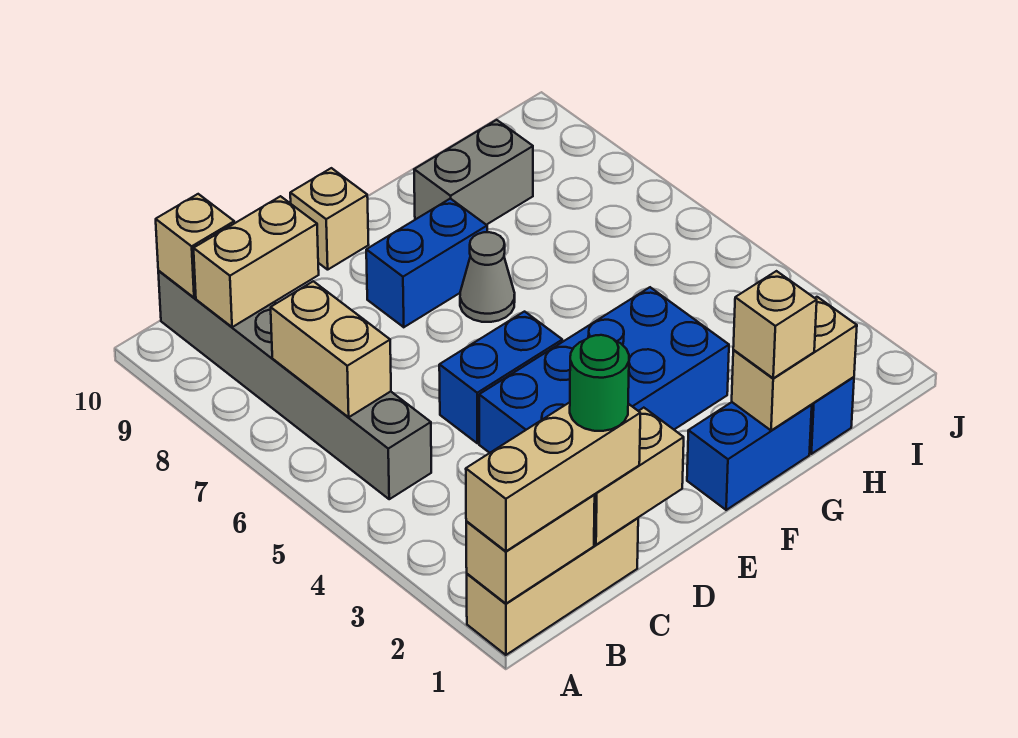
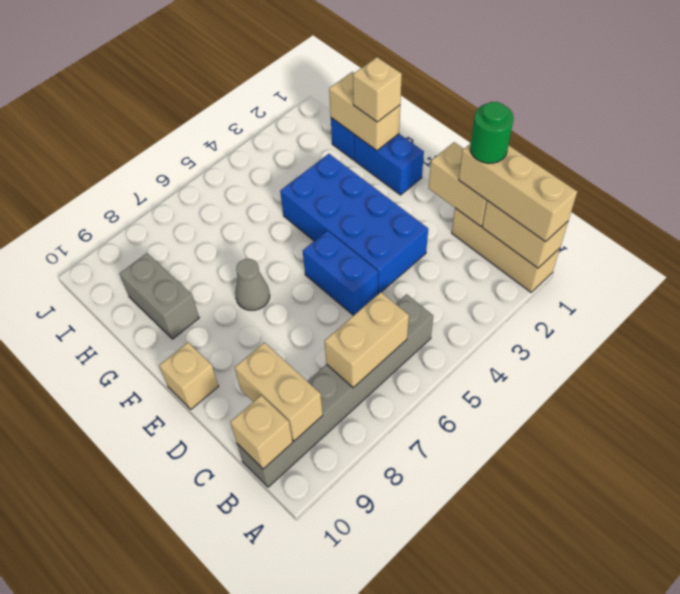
blue brick E8:F8 level 1 -> none

